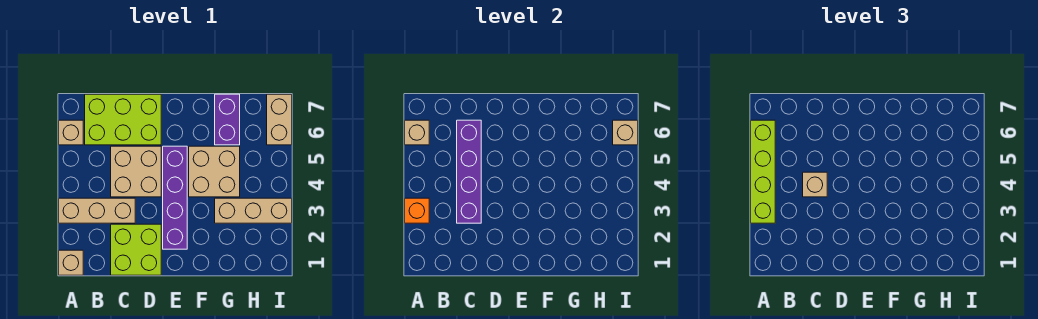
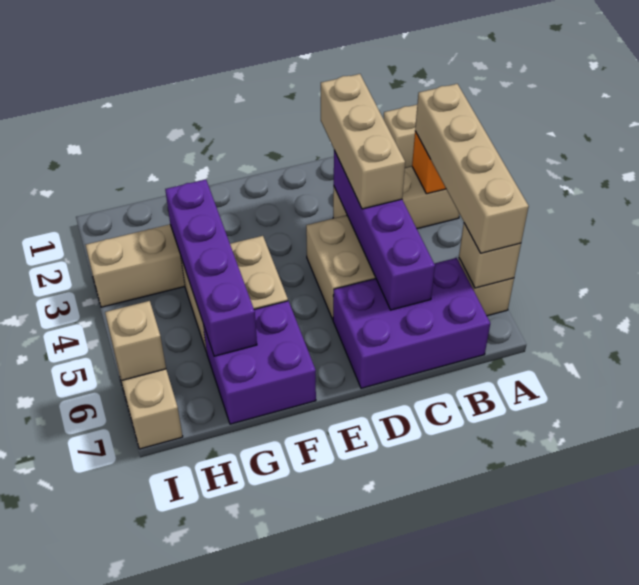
lime brick A3:A6 level 3 -> tan brick A3:A6 level 3
lime brick B6:D7 level 1 -> purple brick B6:D7 level 1
lime brick C1:D2 level 1 -> none
tan brick C4 level 3 -> tan brick C2:C4 level 3
purple brick E2:E5 level 1 -> purple brick G3:G6 level 2
purple brick G6:G7 level 1 -> purple brick F6:G7 level 1

